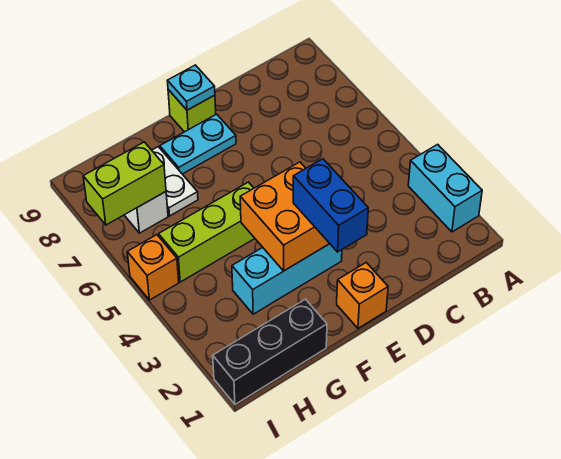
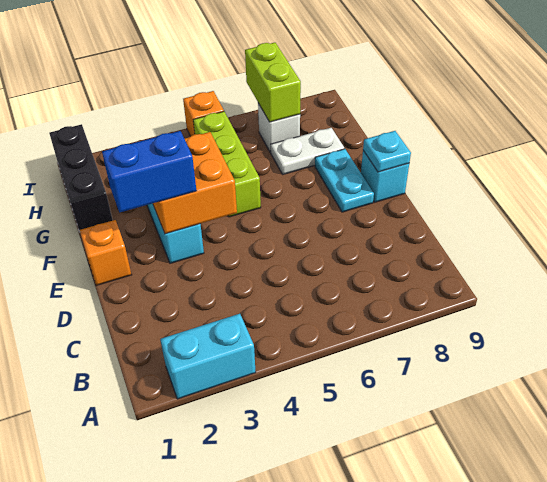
lime brick E9 level 1 -> cyan brick E9 level 1

